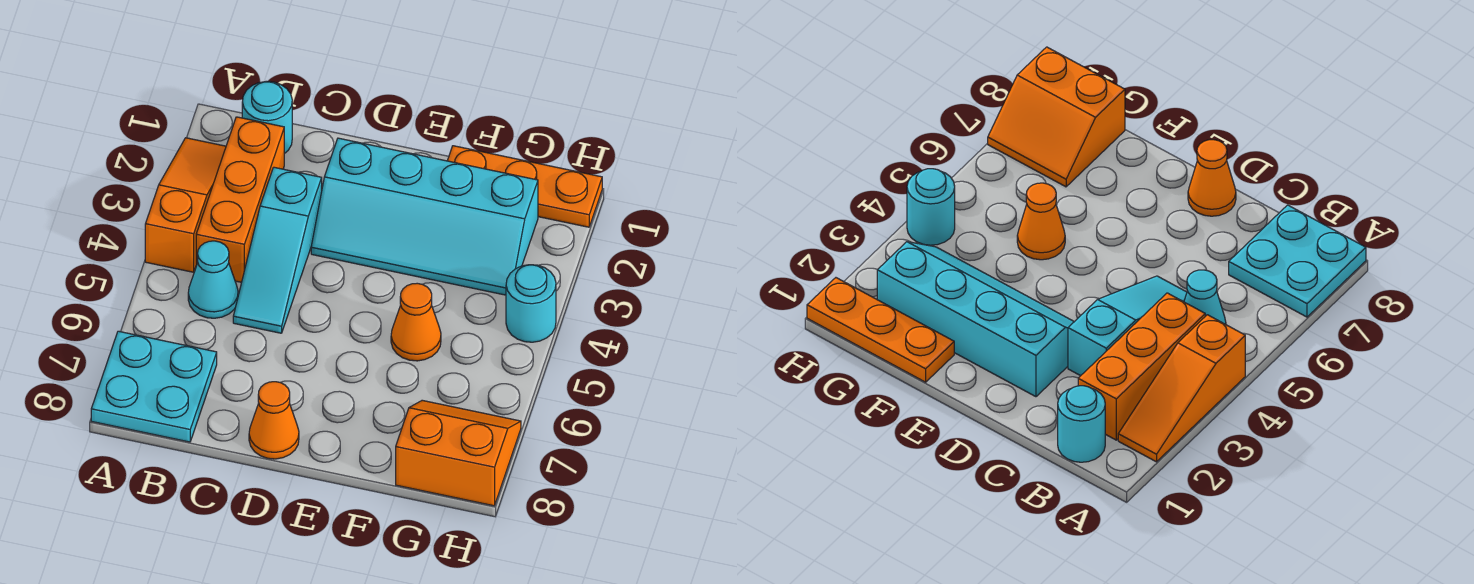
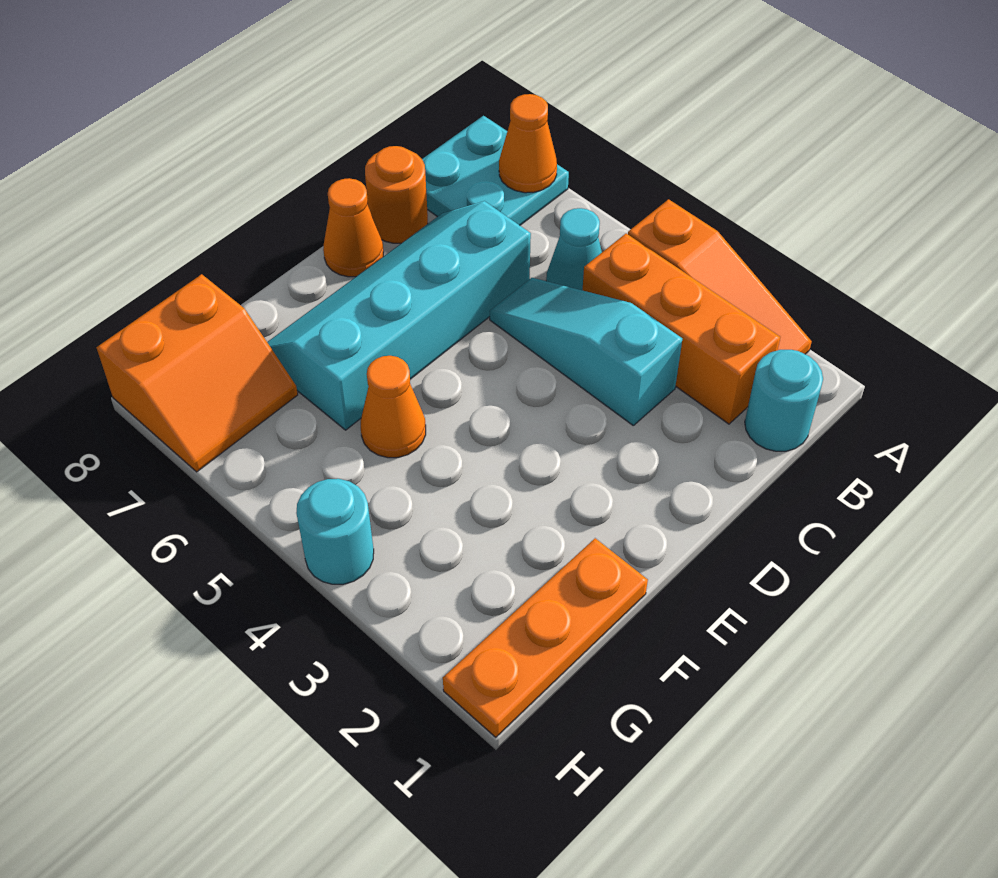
none -> orange cone A7 level 2
none -> orange round brick C8 level 1
cyan slope D2:G3 level 1 top 2 -> cyan slope C6:F7 level 1 top 6

